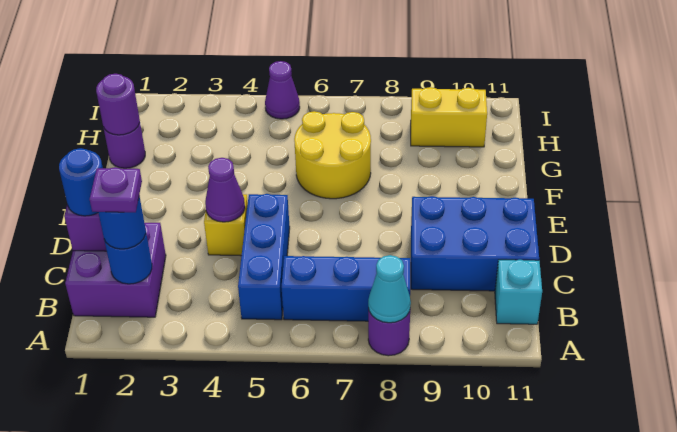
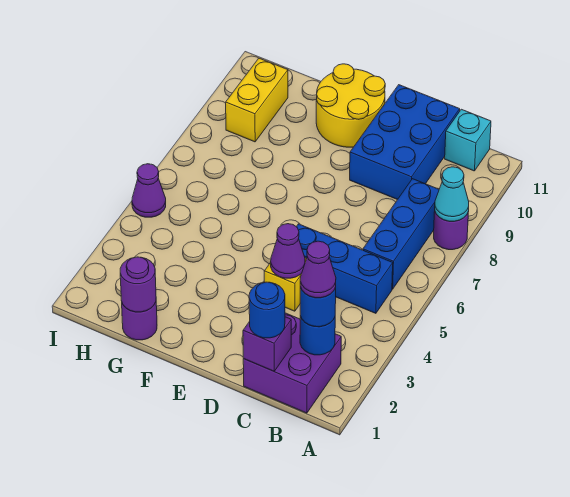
purple plate B2 level 4 -> purple cone B2 level 4
yellow round brick F6:G7 level 1 -> yellow round brick E10:F11 level 1

